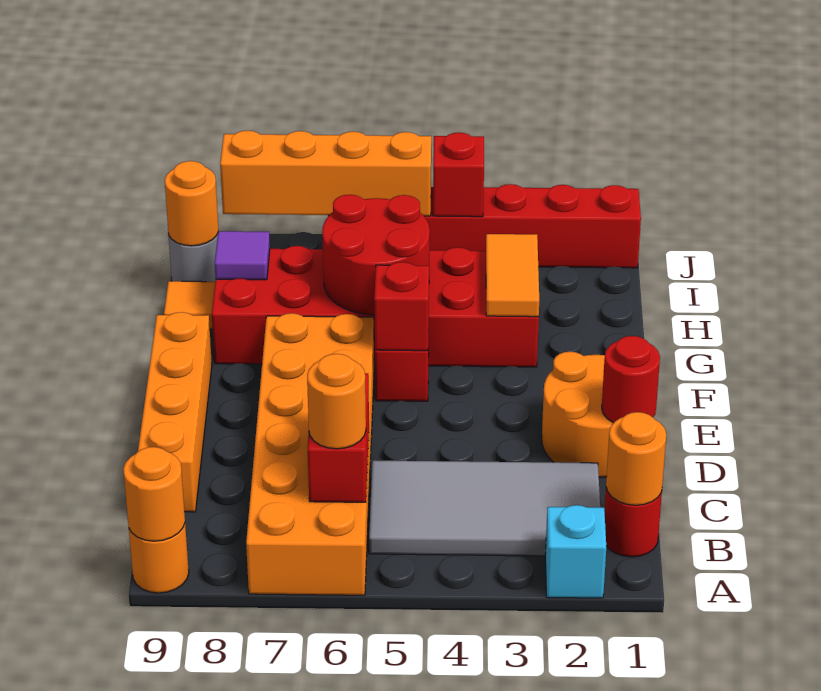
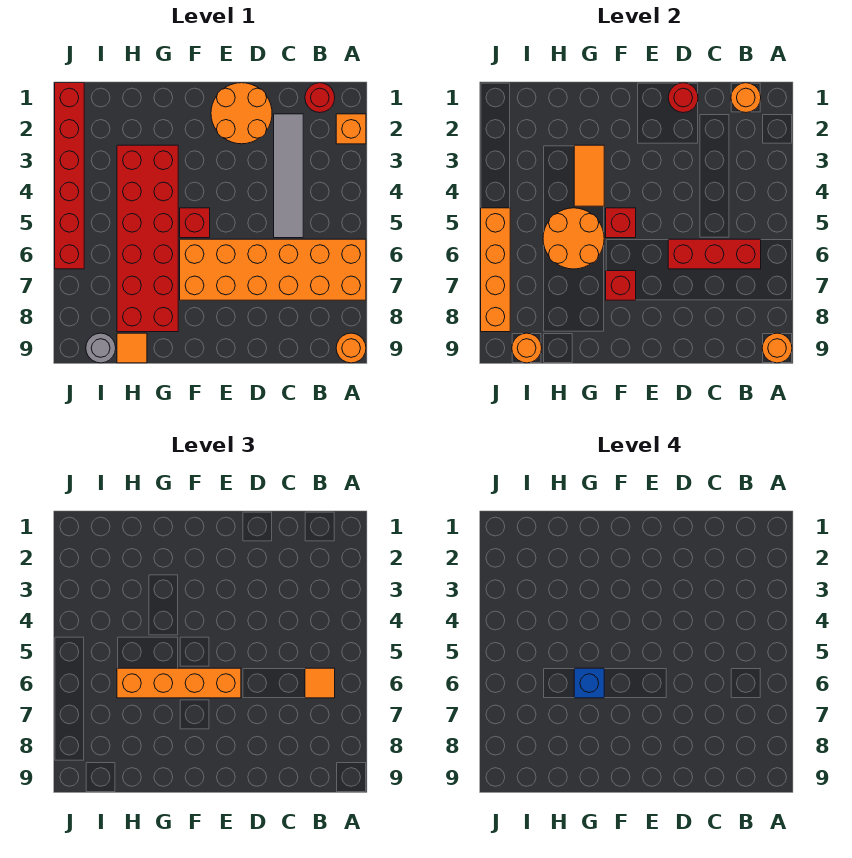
cyan brick A2 level 1 -> orange brick A2 level 1
grey tile B2:C5 level 1 -> grey tile C2:C5 level 1
red brick B6:C6 level 2 -> red brick B6:D6 level 2
orange round brick B6 level 3 -> orange tile B6 level 3
orange brick C9:F9 level 1 -> orange brick E6:H6 level 3
orange tile G3:H3 level 2 -> orange tile G3:G4 level 2
red round brick G5:H6 level 2 -> orange round brick G5:H6 level 2
none -> blue brick G6 level 4
purple tile H8 level 2 -> none
red brick J4 level 2 -> red brick F7 level 2

